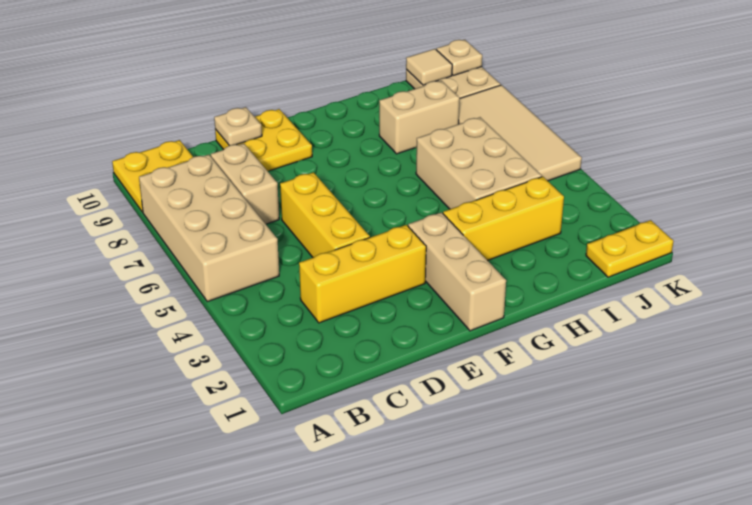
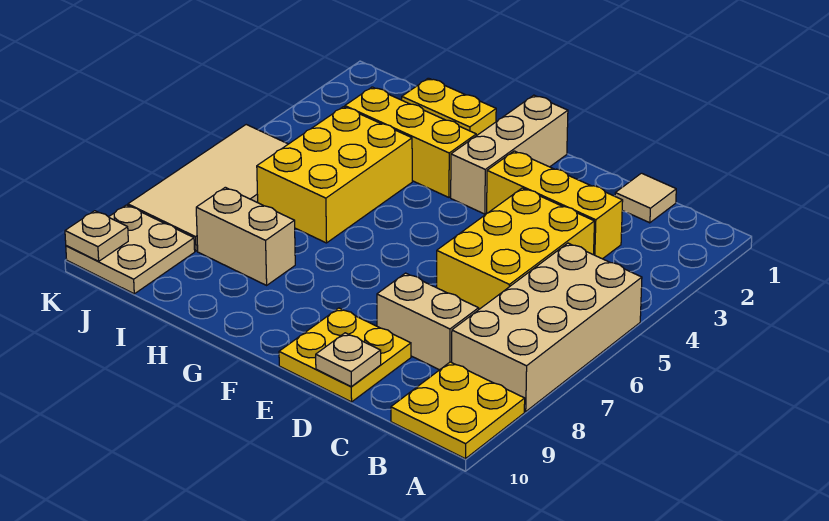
tan brick C7:C8 level 1 -> tan brick C8:D8 level 1
yellow brick D4:D6 level 1 -> yellow brick C4:D6 level 1
tan brick H4:I6 level 1 -> yellow brick H4:I6 level 1
yellow plate J1:K1 level 1 -> yellow plate H1:I1 level 1
tan tile J10 level 2 -> tan tile C1 level 1

